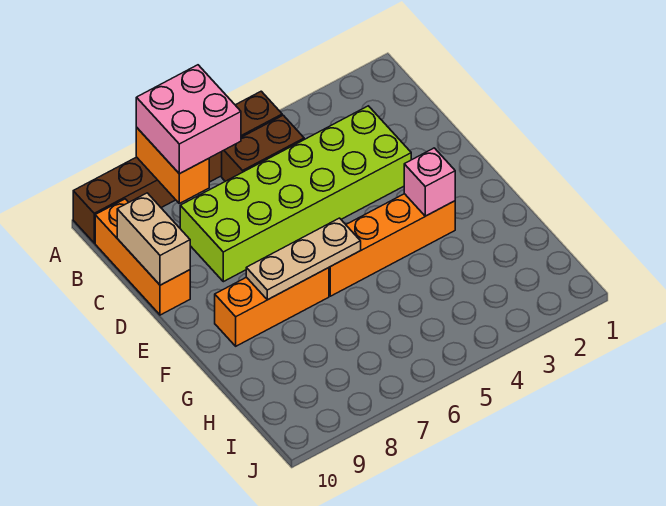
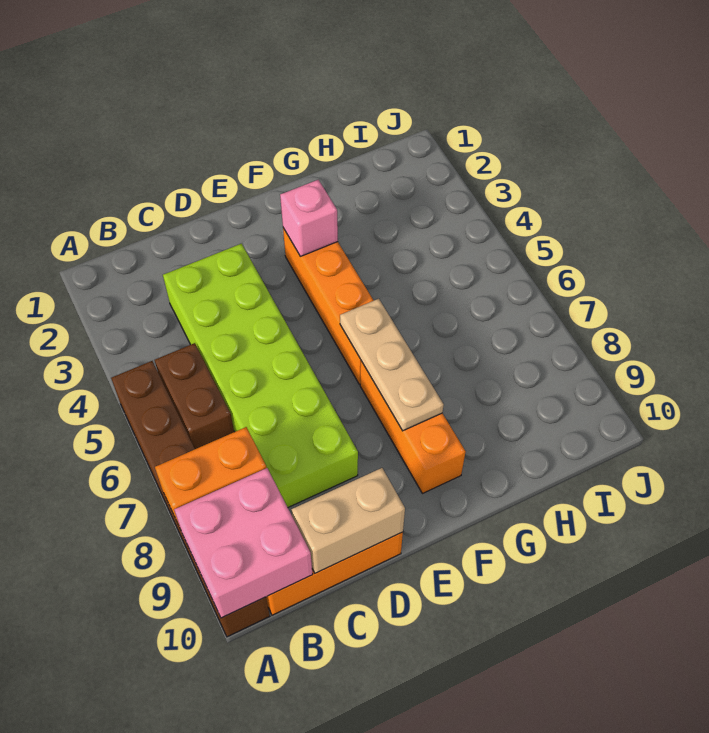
pink brick A7:B8 level 3 -> pink brick A9:B10 level 2

